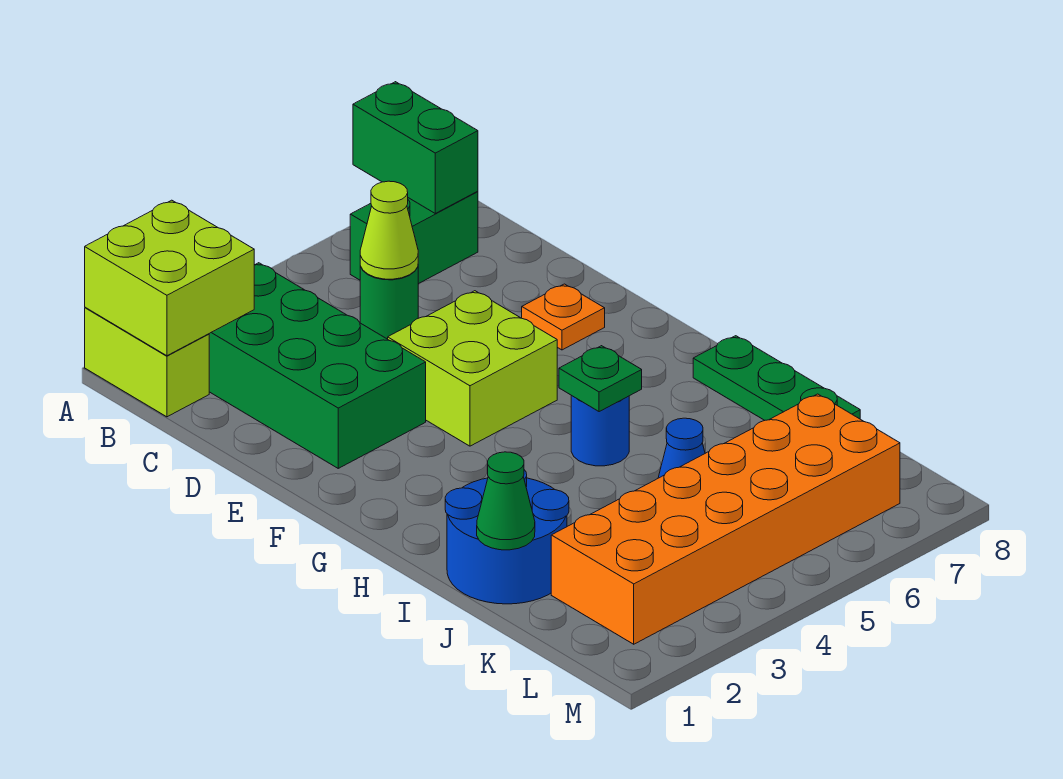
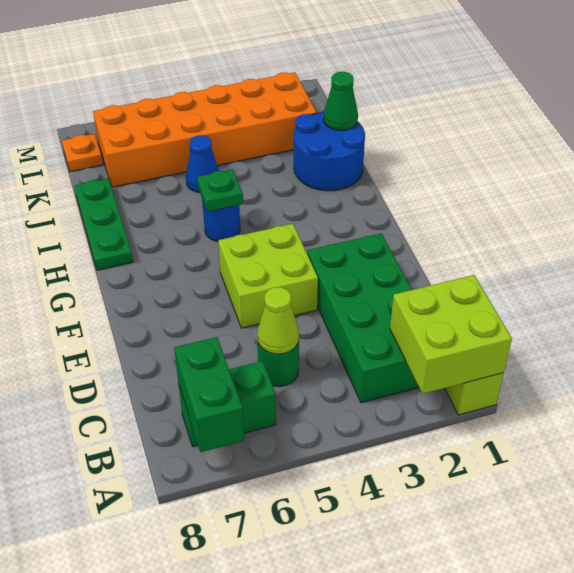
orange plate E7 level 1 -> orange plate L8 level 1

